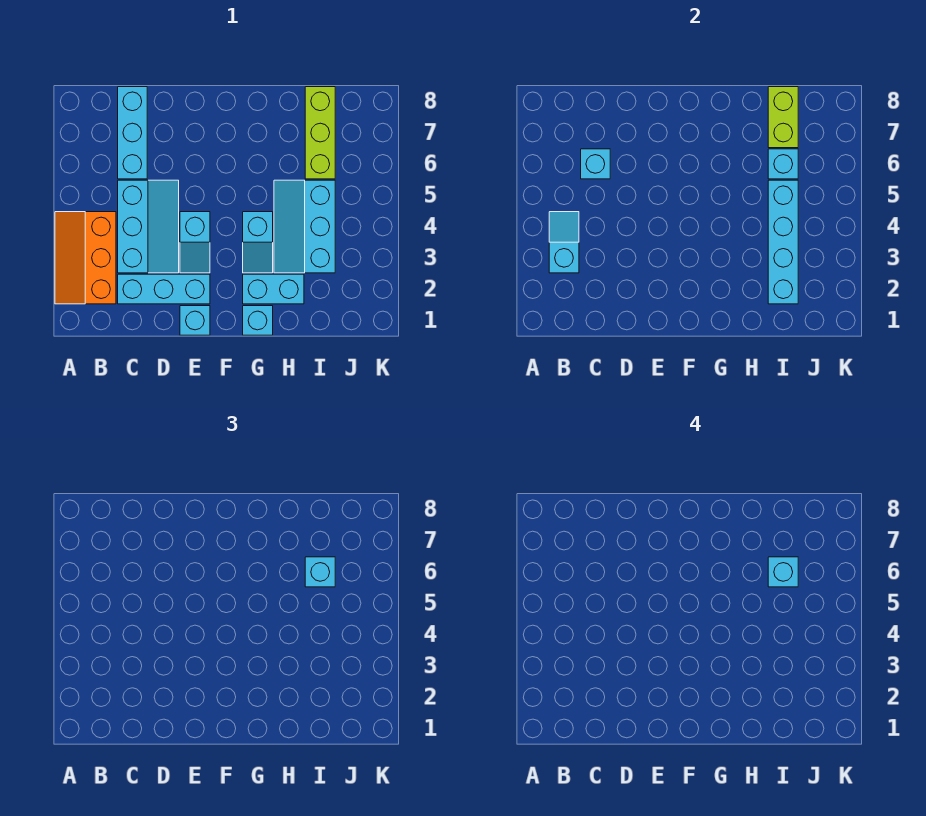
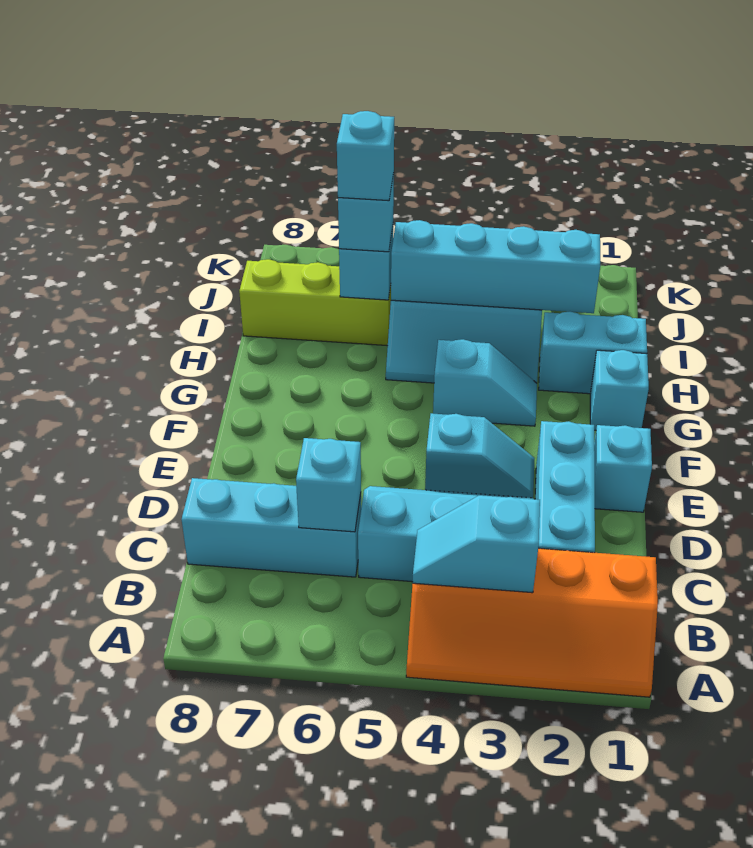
orange slope A2:B4 level 1 top B -> orange slope A1:B4 level 1 top B
cyan brick G2:H2 level 1 -> cyan brick H1:H2 level 1
lime brick I7:I8 level 2 -> none

